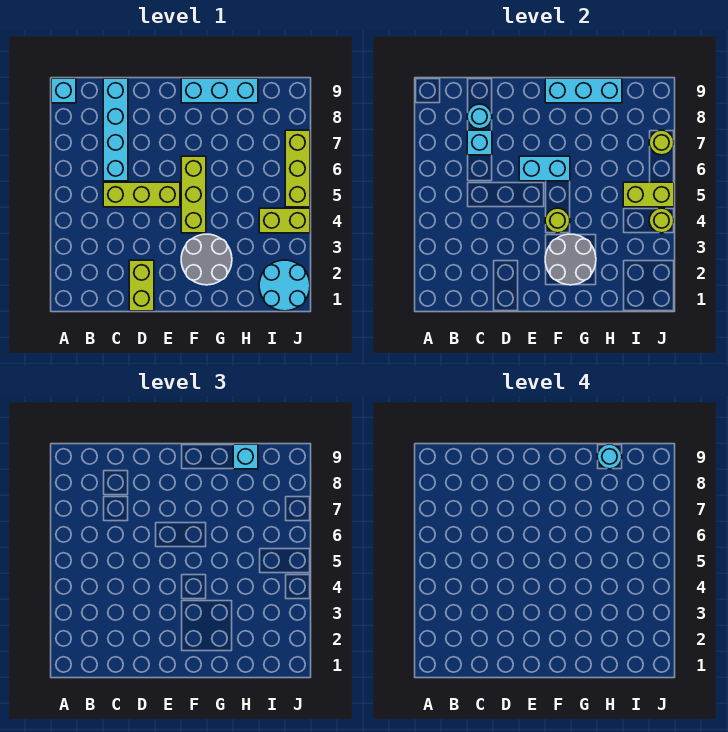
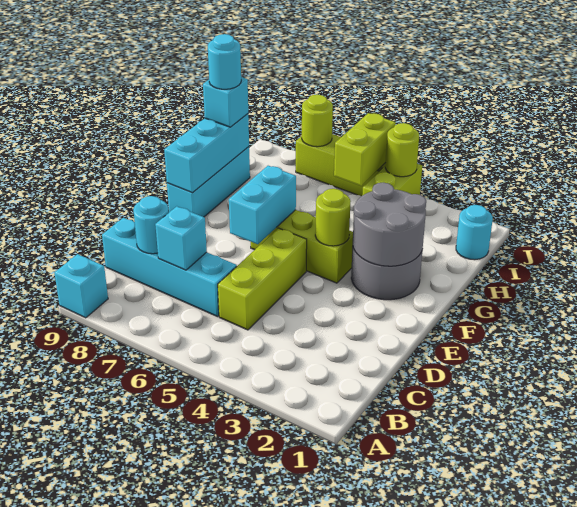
lime brick D1:D2 level 1 -> none
cyan round brick I1:J2 level 1 -> cyan round brick I1 level 1

